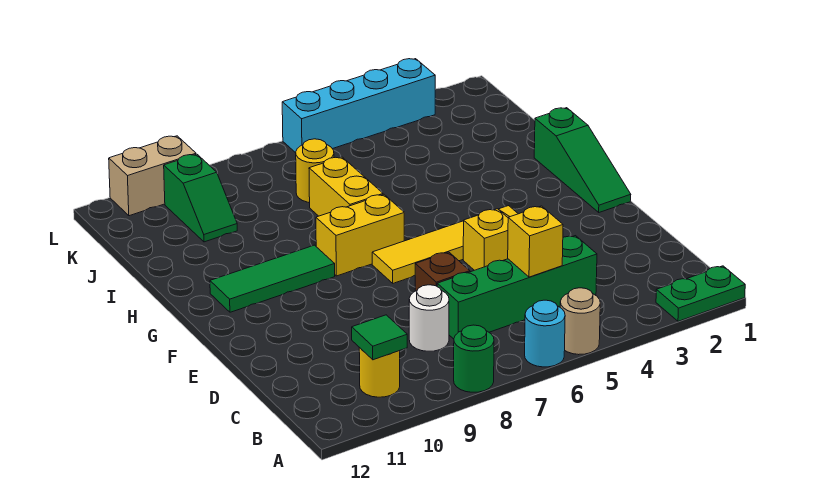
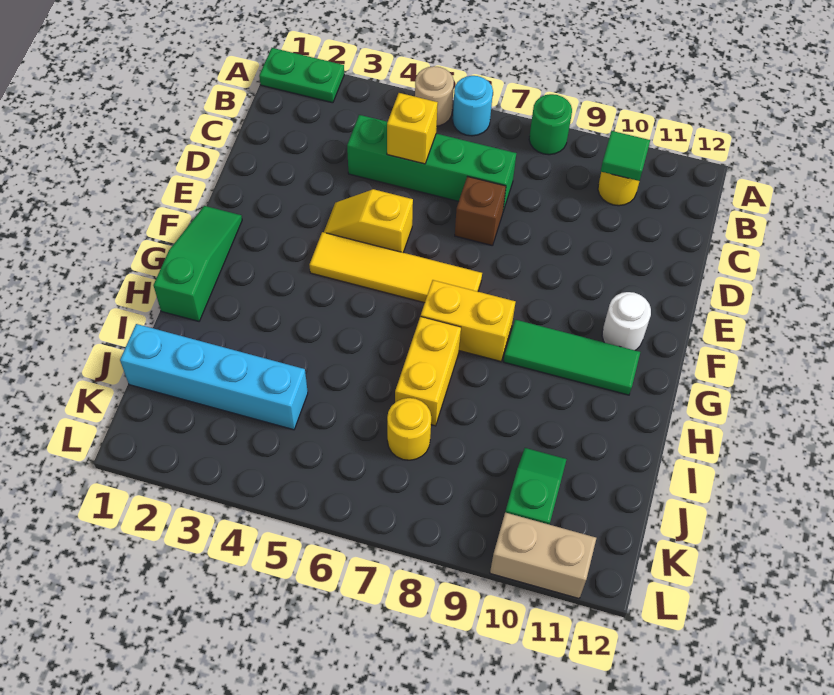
white round brick C8 level 1 -> white round brick F11 level 1
cyan brick L3:L6 level 1 -> cyan brick J1:J4 level 1

